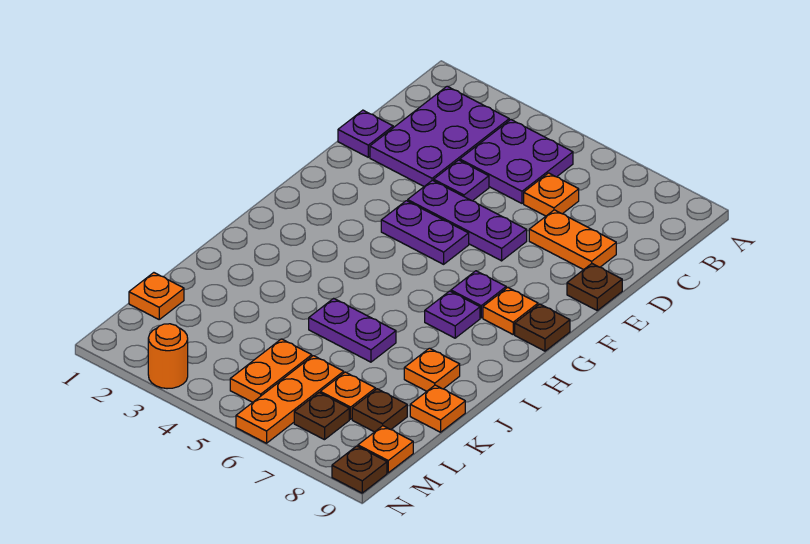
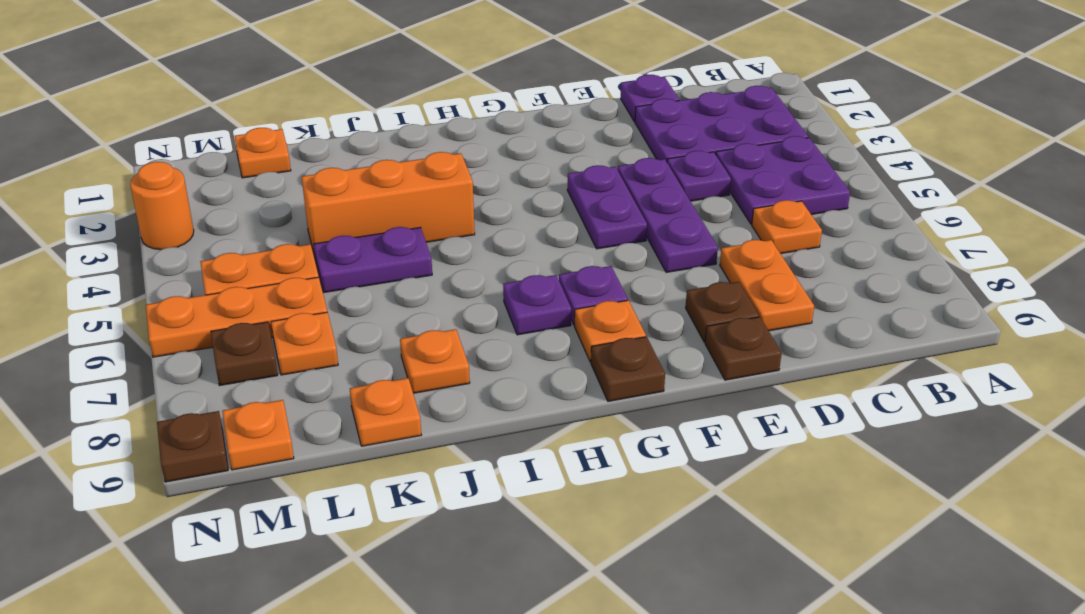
none -> orange brick I4:K4 level 1
purple plate J5:J6 level 1 -> purple plate J5:K5 level 1
brown plate L8 level 1 -> brown plate E8 level 1

